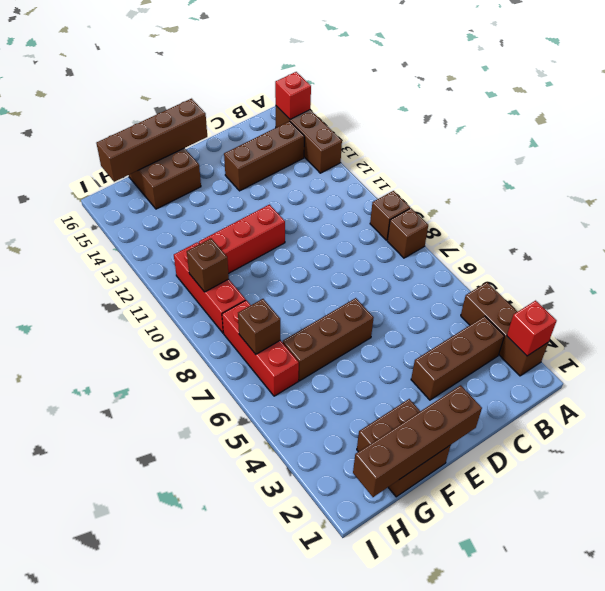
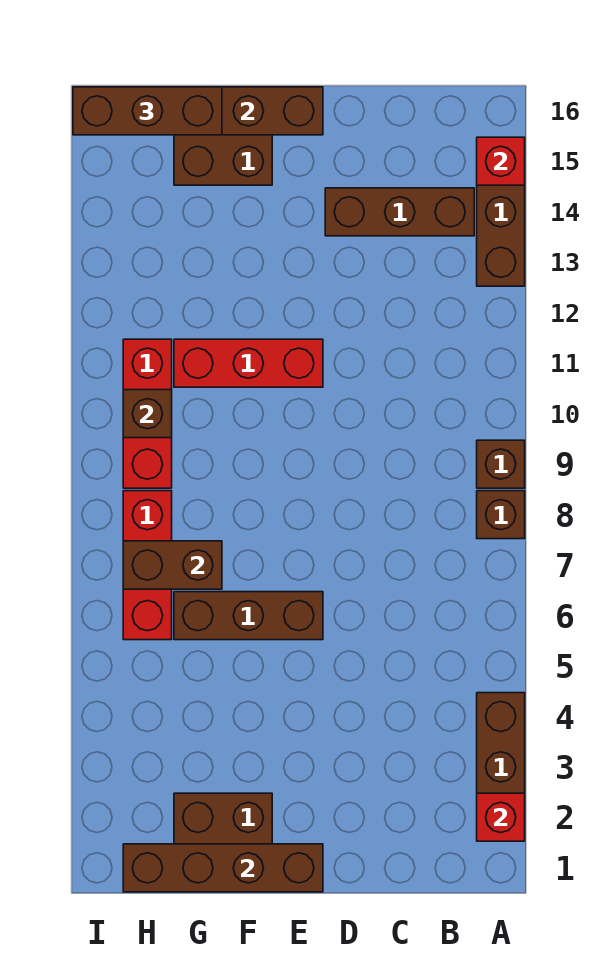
brown brick B3:D3 level 1 -> brown brick G16:I16 level 3
brown brick H7 level 2 -> brown brick G7:H7 level 2

